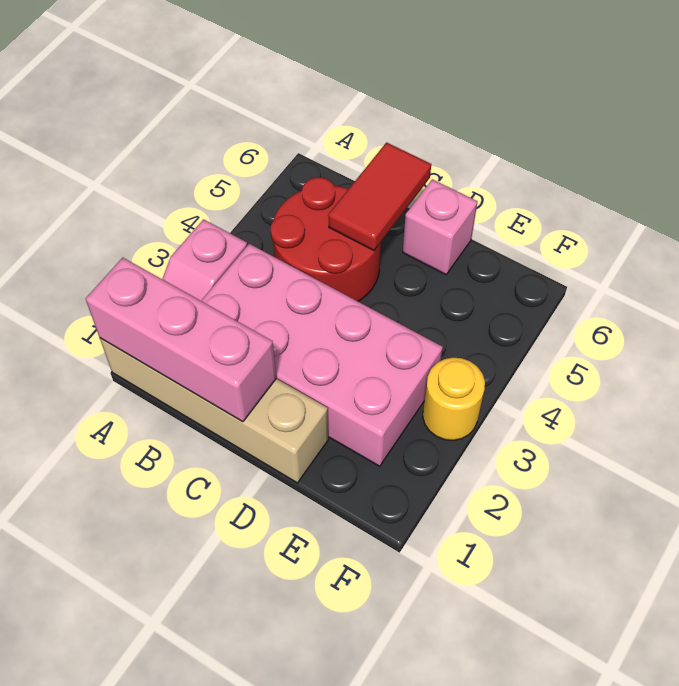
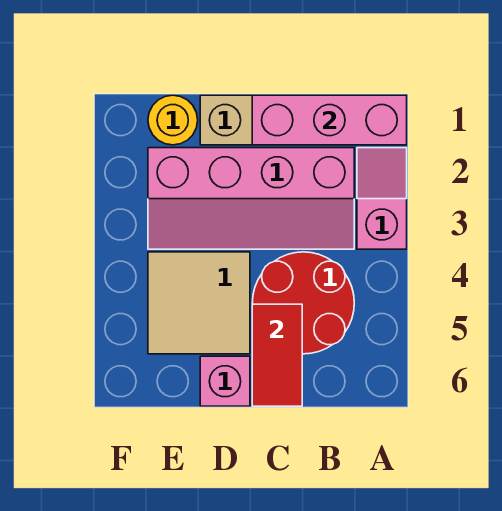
pink brick B2:E3 level 1 -> pink slope B2:E3 level 1 top 2
none -> tan tile D4:E5 level 1
yellow round brick F3 level 1 -> yellow round brick E1 level 1

